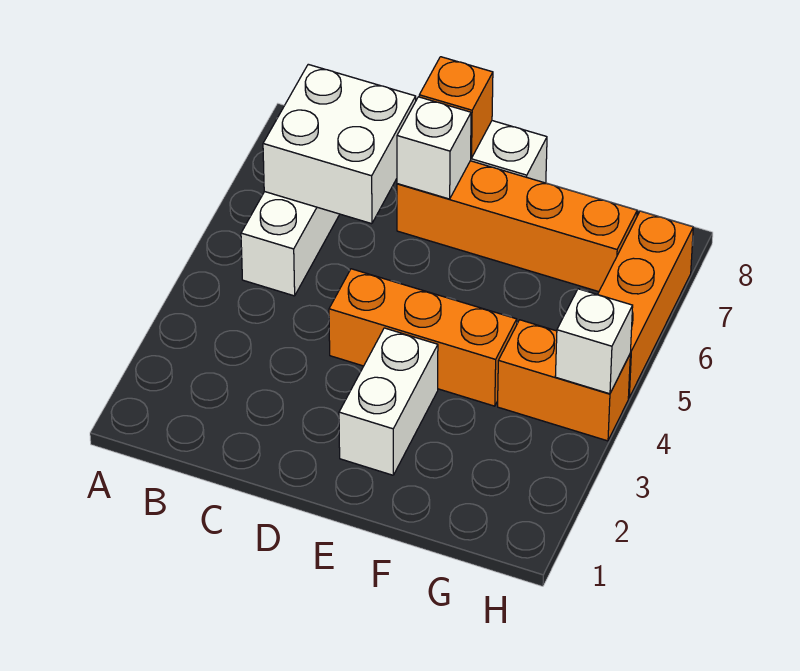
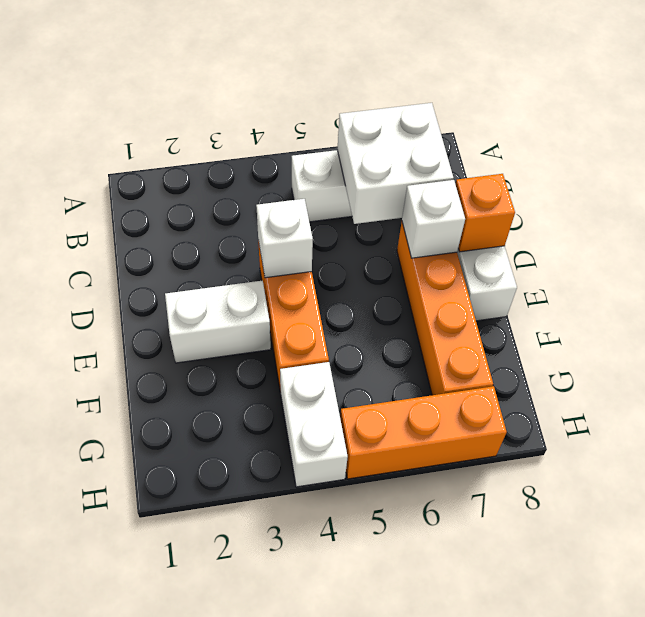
orange brick G4:H4 level 1 -> white brick G4:H4 level 1
white brick H4 level 2 -> white brick D4 level 2

